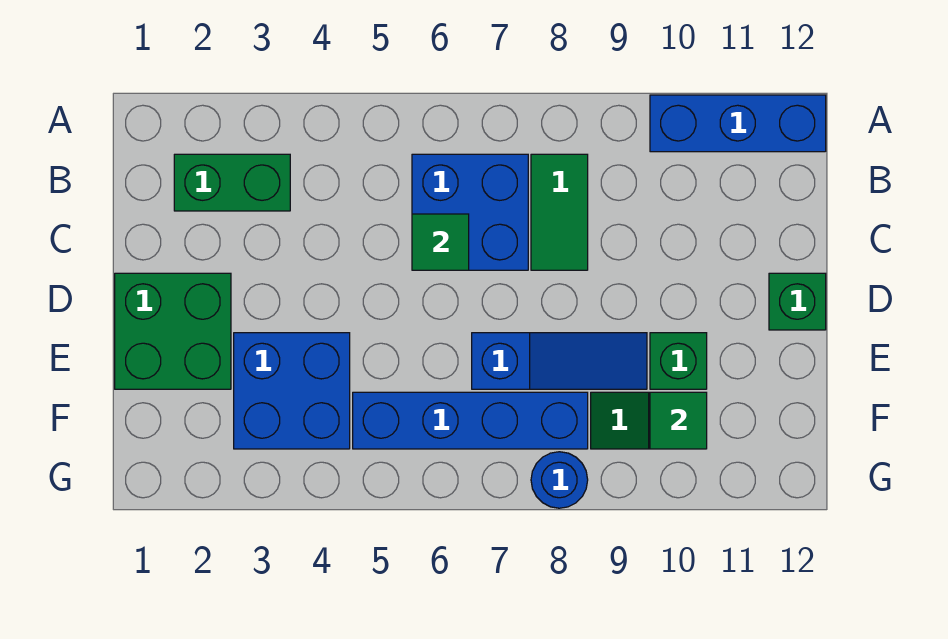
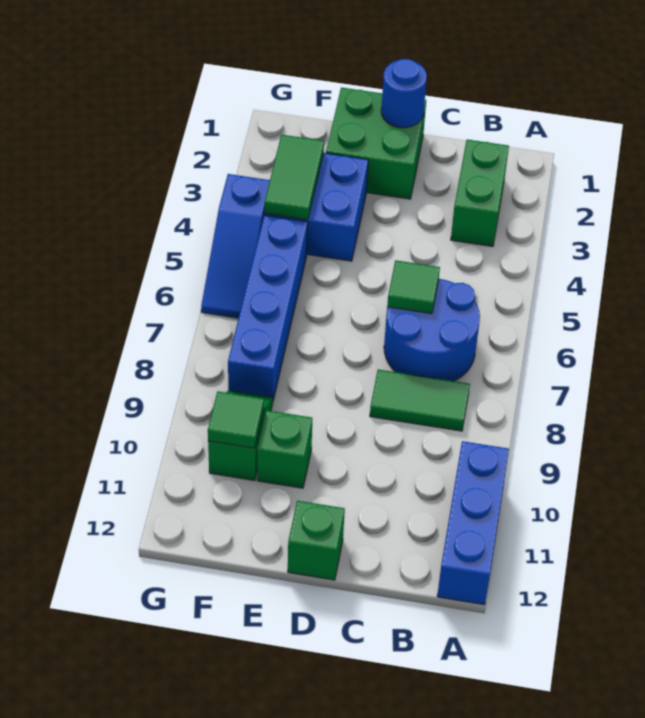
blue brick B6:C7 level 1 -> blue round brick B6:C7 level 1
blue slope E7:E9 level 1 top 7 -> blue slope G4:G6 level 1 top 4
none -> green tile F3:F4 level 2
blue round brick G8 level 1 -> blue round brick D1 level 2

